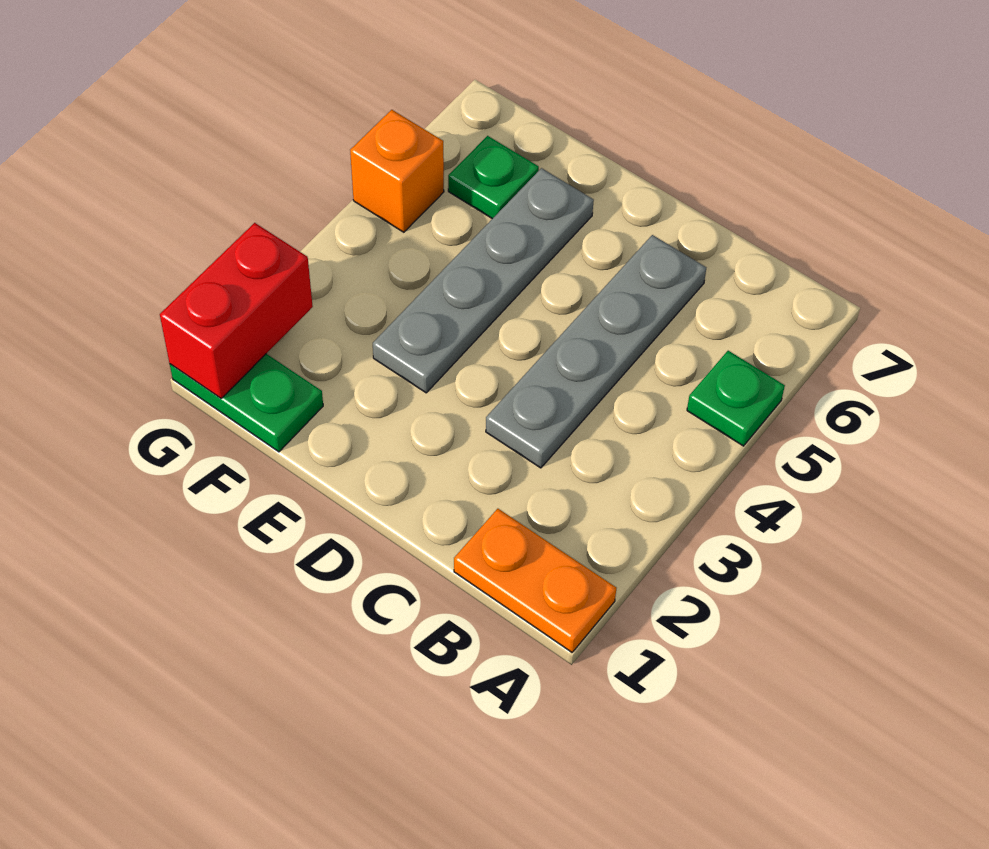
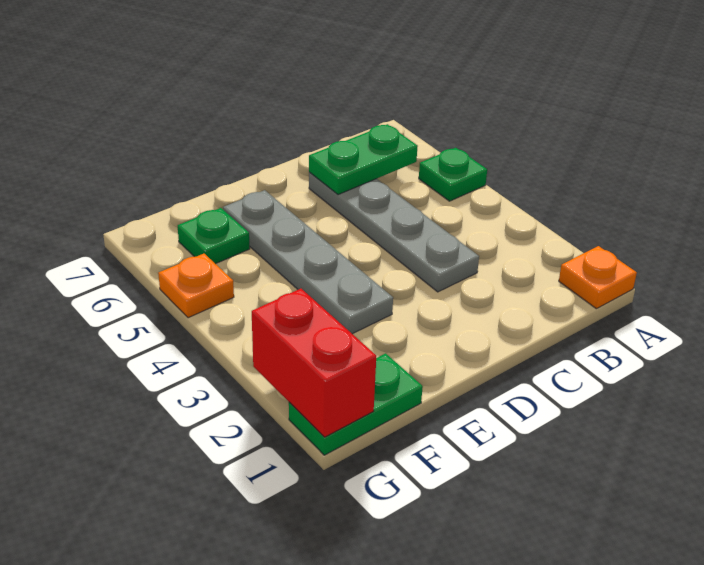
orange plate A1:B1 level 1 -> orange plate A1 level 1
none -> green plate B6:C6 level 2
orange brick G5 level 1 -> orange plate G5 level 1

